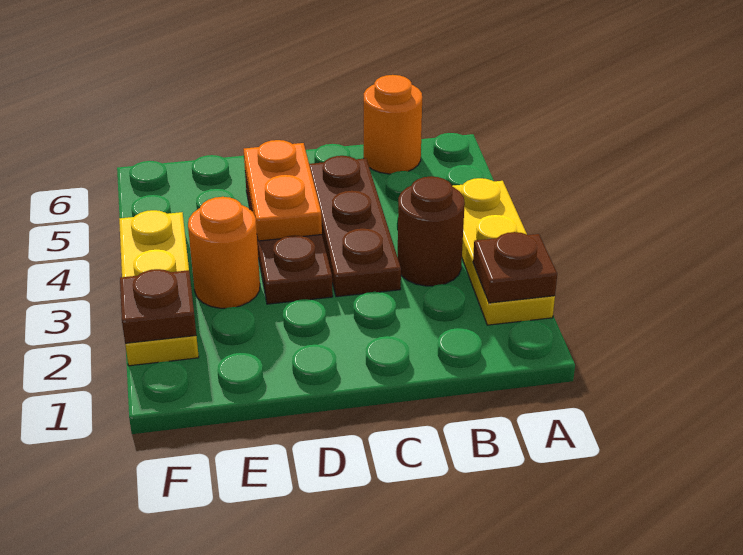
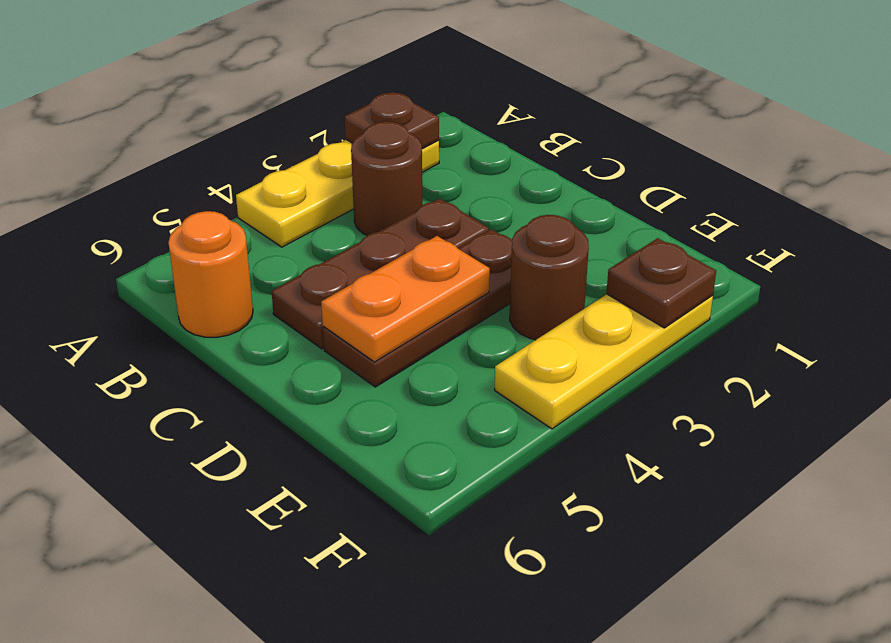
orange round brick E3 level 1 -> brown round brick E3 level 1

